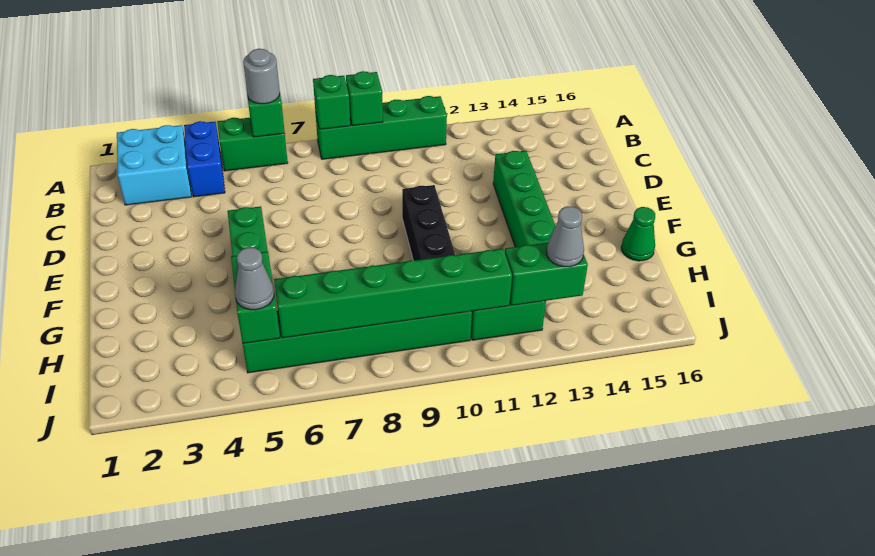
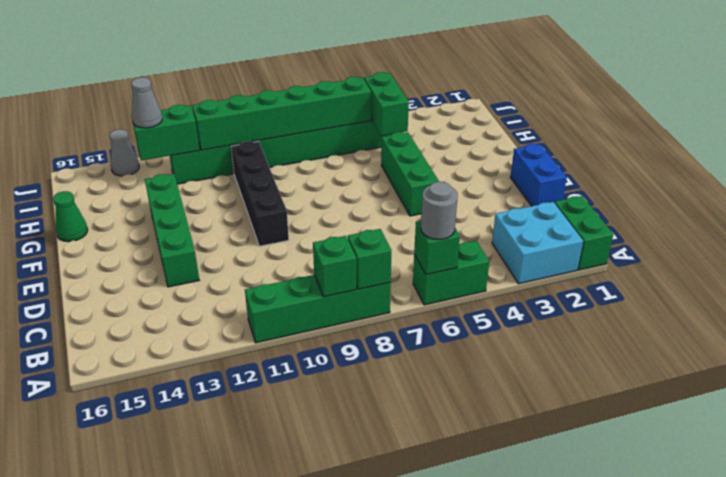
none -> green brick A1:B1 level 1
blue brick A4:B4 level 1 -> blue brick D1:E1 level 1
grey cone I5 level 3 -> grey cone J14 level 1

